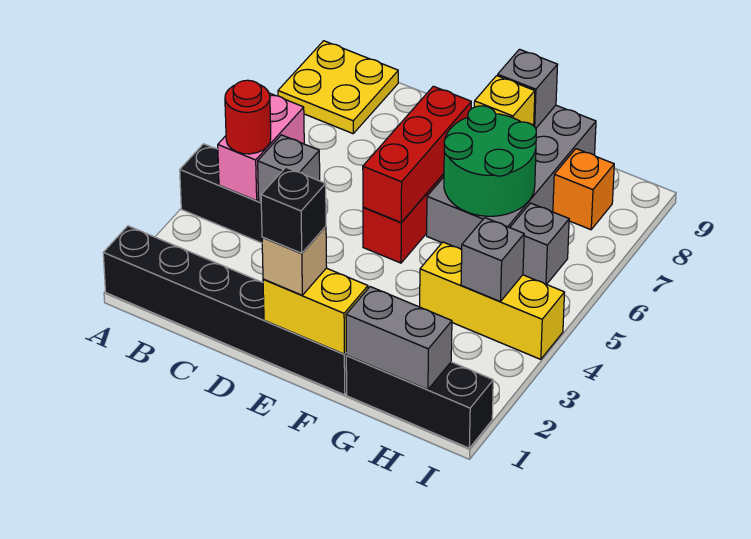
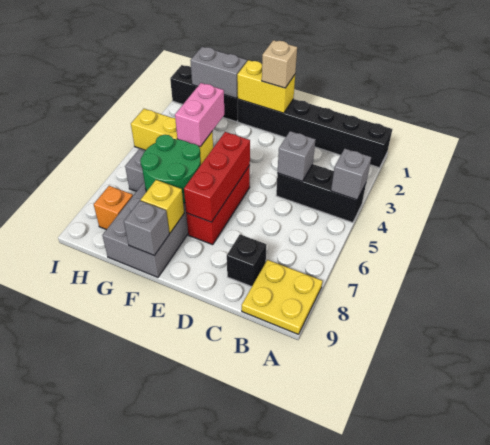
pink brick B4:B5 level 2 -> pink brick G3:G4 level 2
red round brick B4 level 3 -> none
black brick E1 level 4 -> black brick C8 level 1
grey brick H4 level 2 -> grey brick A4 level 2

